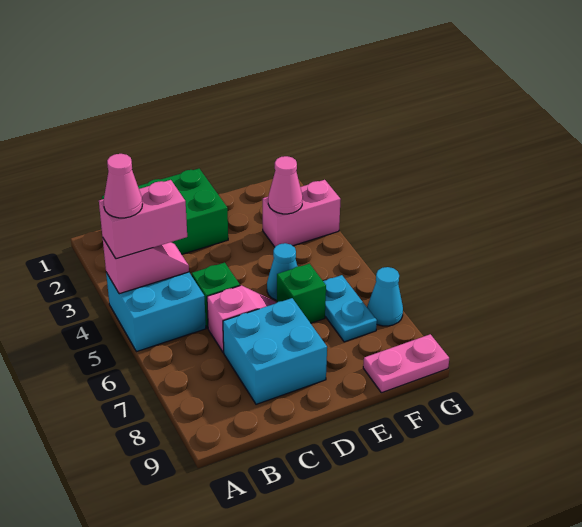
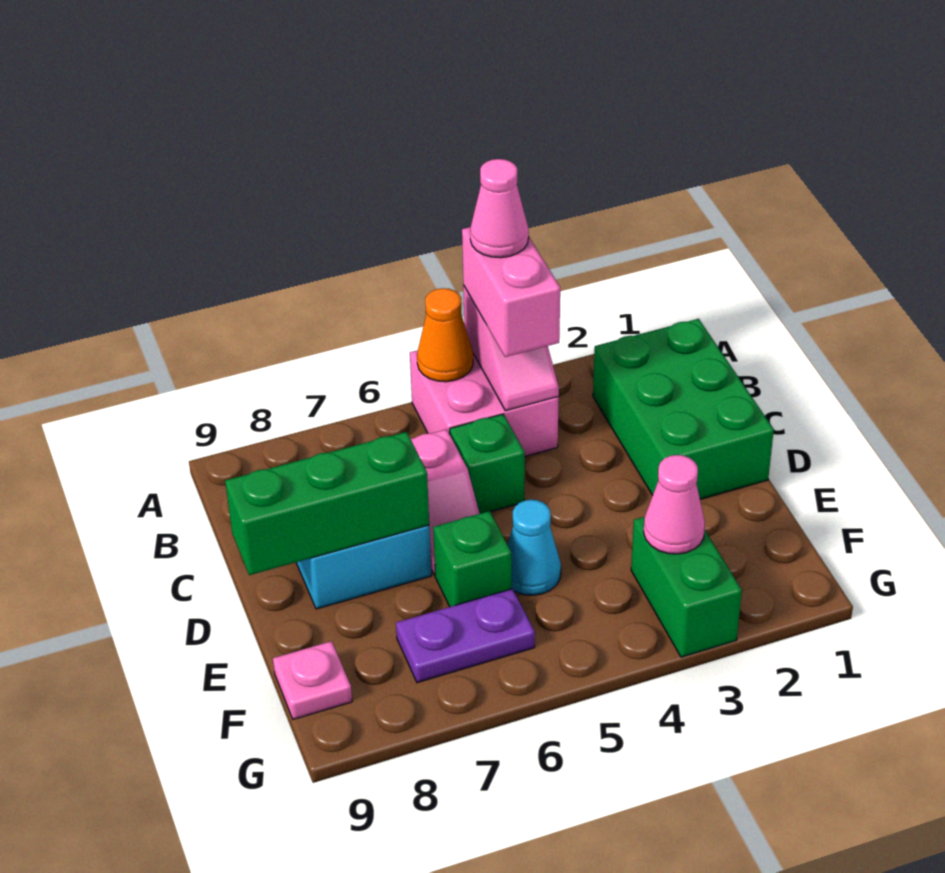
cyan brick A4:B5 level 1 -> pink brick A4:B5 level 1
none -> orange cone A5 level 2
none -> green brick D7:D9 level 2
pink brick F3:G3 level 1 -> green brick F3:G3 level 1
cyan plate F6:F7 level 1 -> purple plate F6:F7 level 1
pink plate F9:G9 level 1 -> pink plate F9 level 1
cyan cone G7 level 1 -> none

